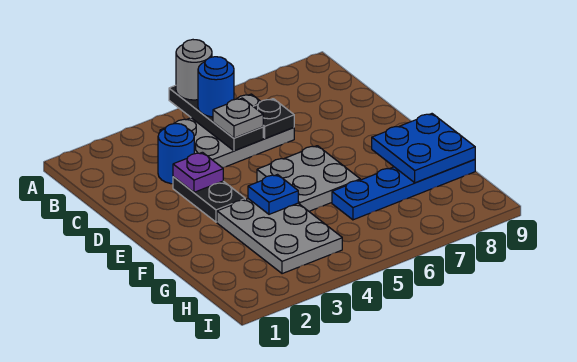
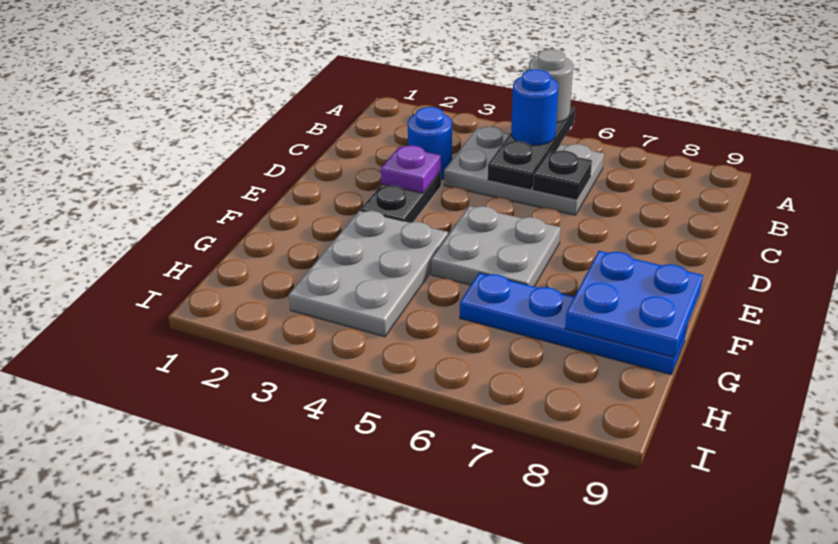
grey plate C5 level 3 -> none
blue plate F4 level 2 -> none

